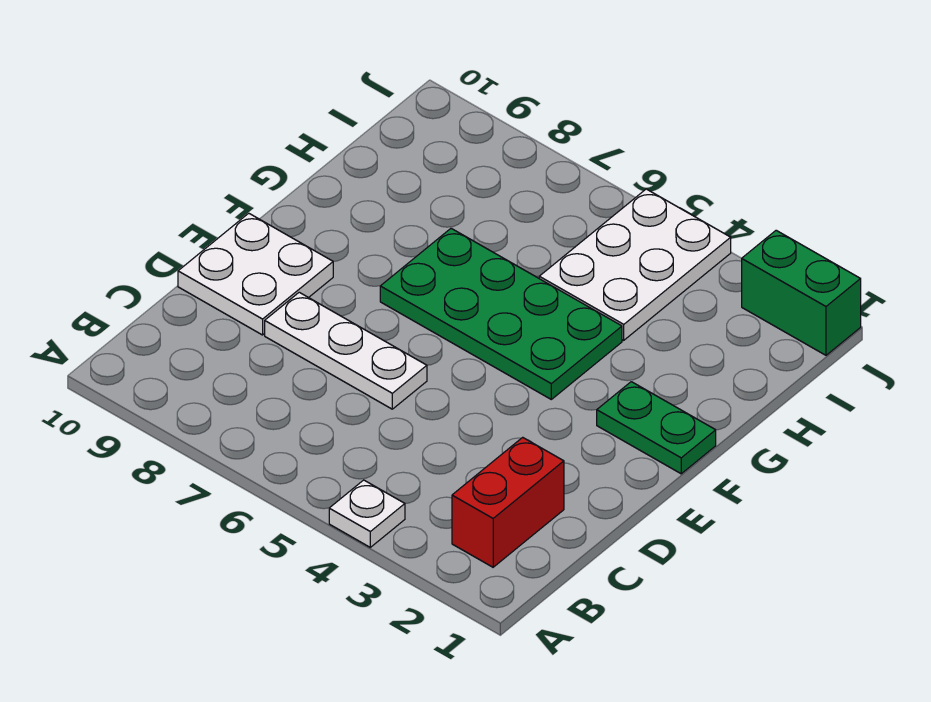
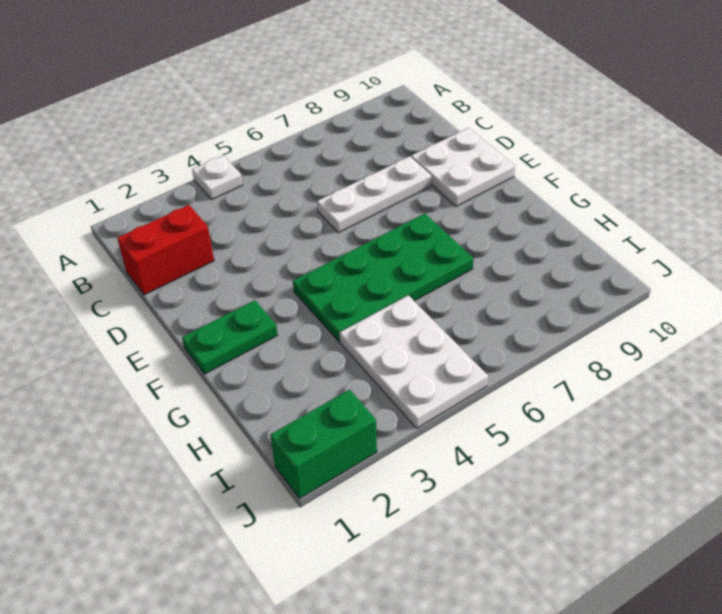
red brick B2:C2 level 1 -> red brick C1:C2 level 1

